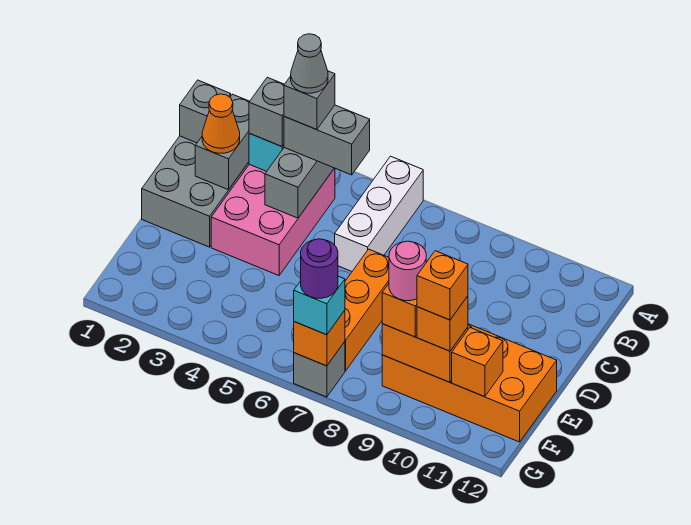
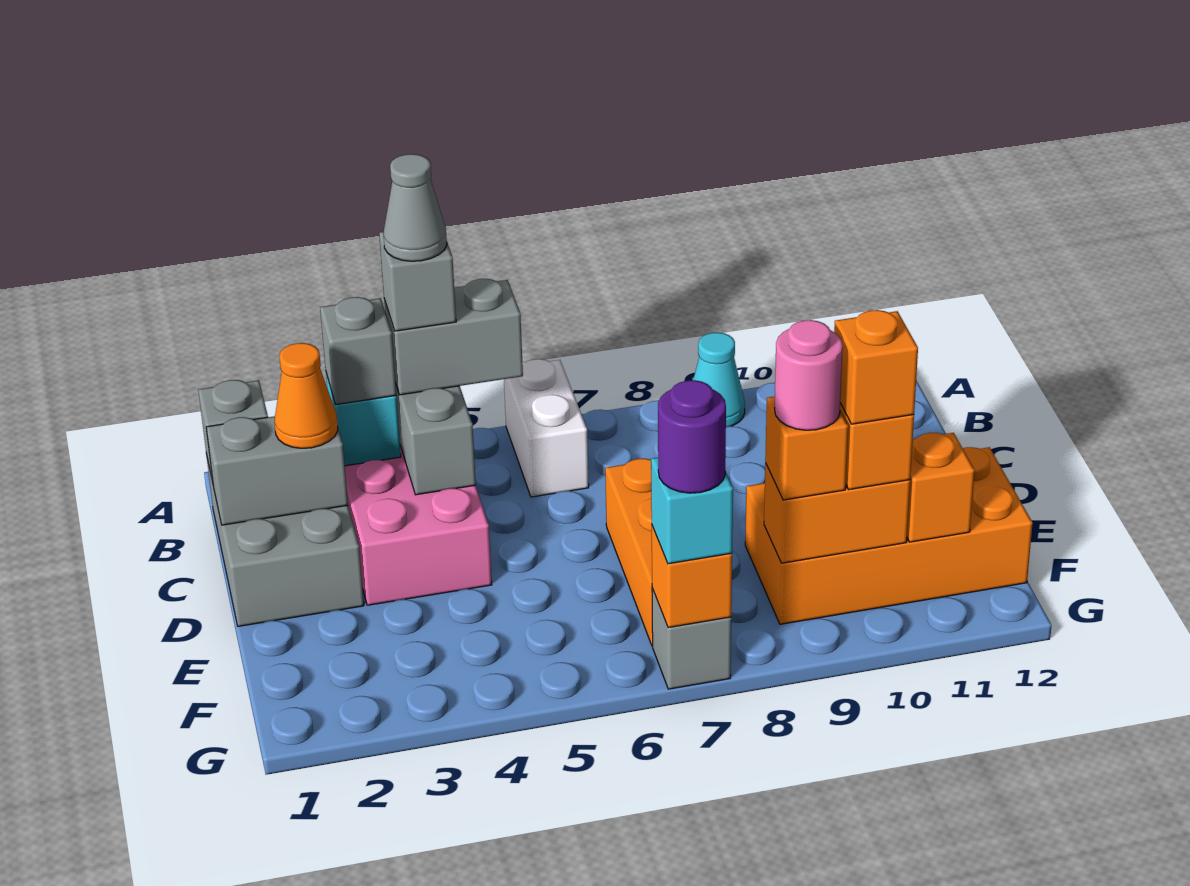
white brick A6:C6 level 1 -> white brick A6:B6 level 1
none -> cyan cone A9 level 1
grey brick B2:C2 level 2 -> grey brick C1:C2 level 2

